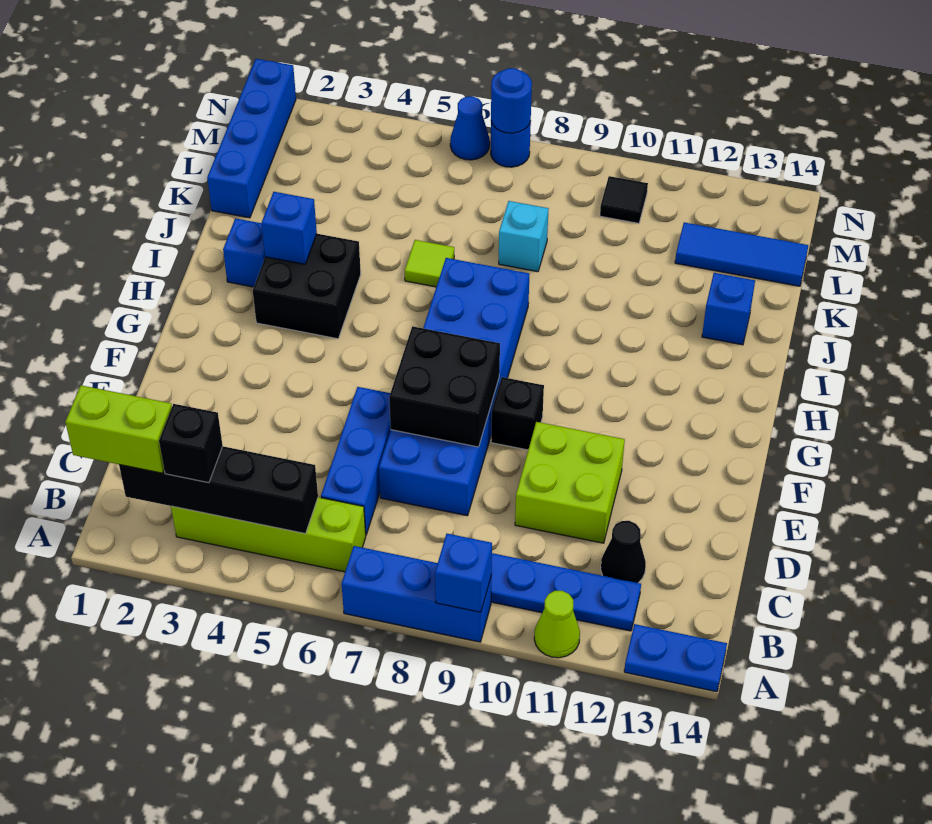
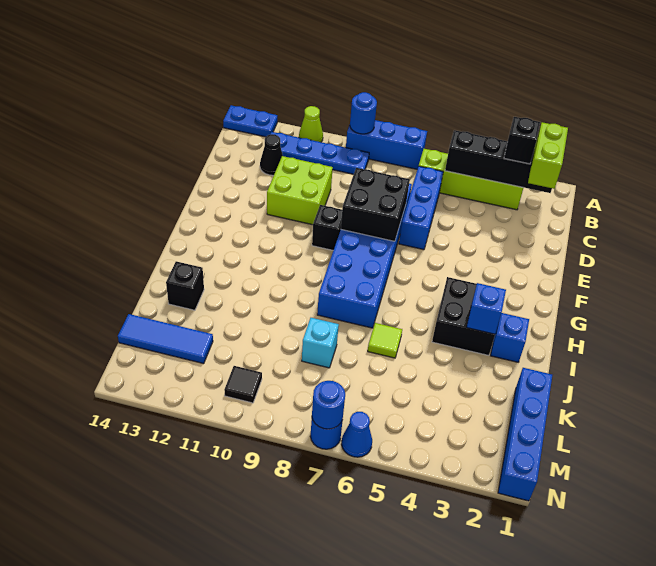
blue brick A9 level 2 -> blue round brick A9 level 2
lime brick B1:B2 level 3 -> lime brick B2:C2 level 3
blue brick J13 level 1 -> black brick J13 level 1

